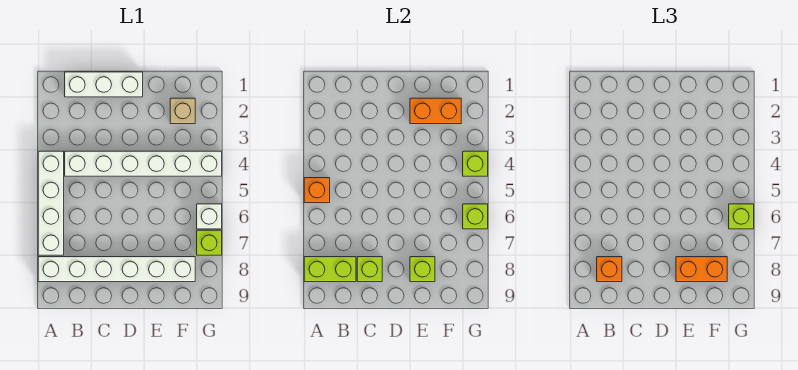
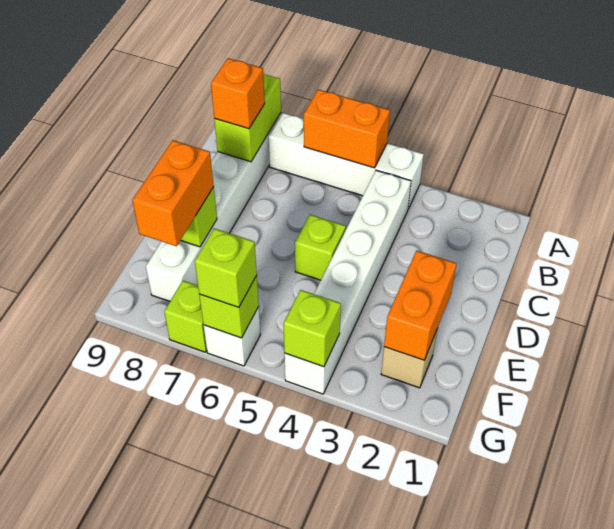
orange brick A5 level 2 -> orange brick A5:A6 level 2
white brick B1:D1 level 1 -> none
lime brick C8 level 2 -> lime brick D5 level 1

